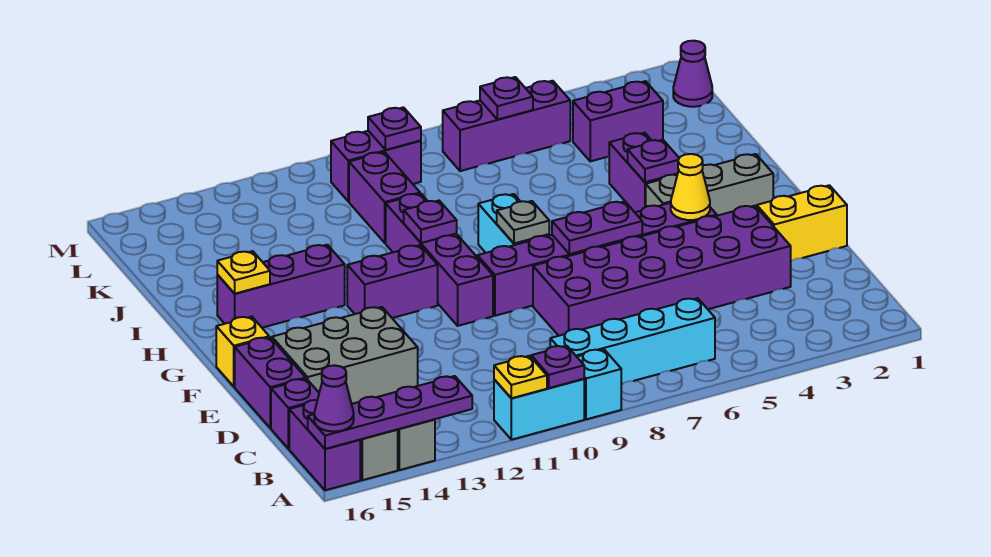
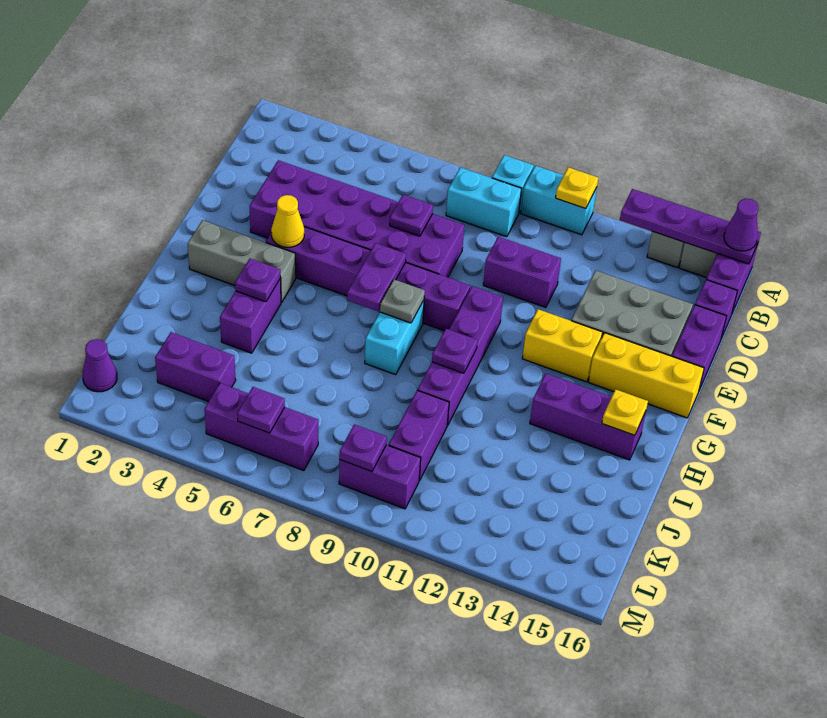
purple plate A10 level 2 -> purple plate D7 level 2
cyan brick B6:B9 level 1 -> cyan brick B8:B9 level 1
yellow brick E1:E2 level 1 -> yellow brick F12:F13 level 1
purple plate F6:F7 level 2 -> purple plate F7:G7 level 2
yellow brick F16 level 1 -> yellow brick F14:F16 level 1
purple brick G11:G12 level 1 -> purple brick D10:D11 level 1

